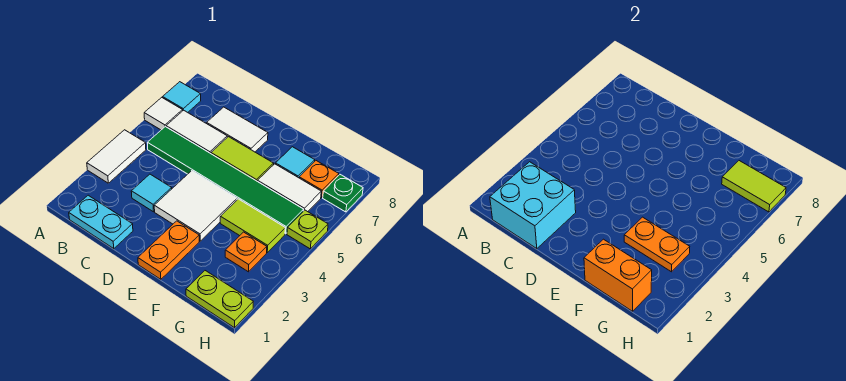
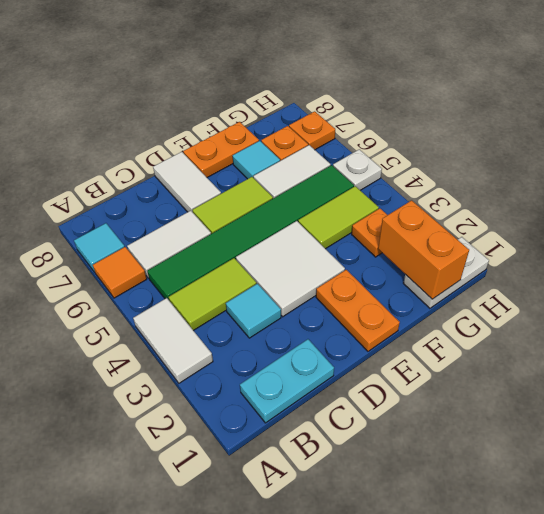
white tile A6 level 1 -> orange tile A6 level 1
cyan brick B1:C2 level 2 -> none
white tile C7:D7 level 1 -> white tile D7:D8 level 1
orange brick F1:G1 level 2 -> orange brick G1:G2 level 2
orange plate F3:G3 level 2 -> orange plate E8:F8 level 1
lime plate G1:H1 level 1 -> white plate G1:H1 level 1
lime tile G7:H7 level 2 -> lime tile B4:C4 level 1
lime plate H5 level 1 -> white plate H5 level 1
green plate H7 level 1 -> orange plate H7 level 1

